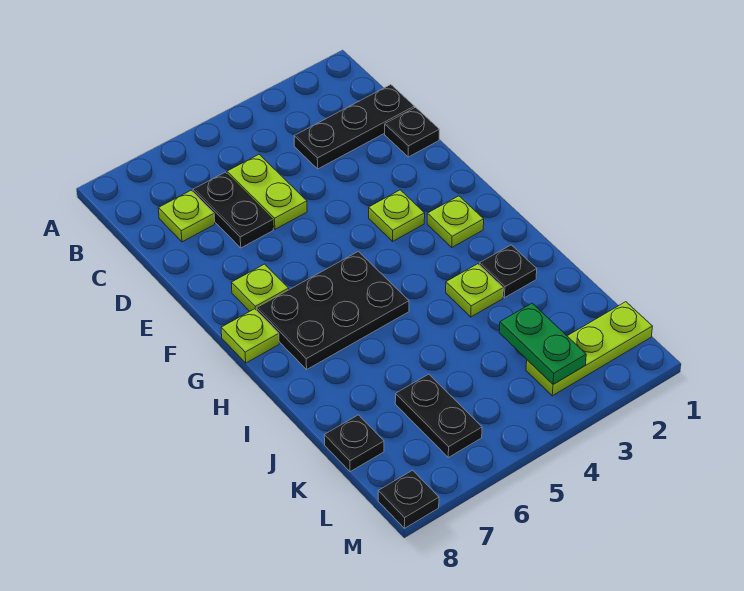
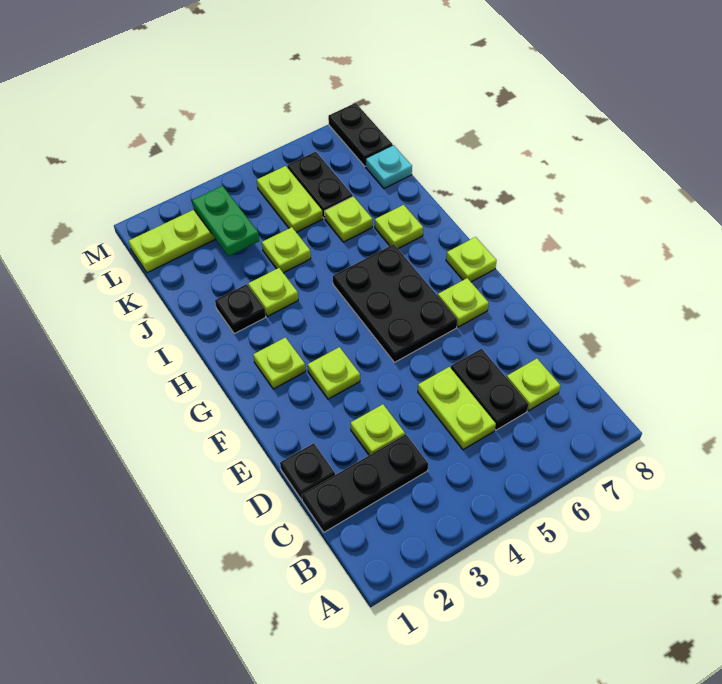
none -> lime plate D3 level 1
black plate G5:H7 level 1 -> black plate F5:H6 level 1
none -> lime plate I7 level 1
none -> lime plate J4 level 1
none -> lime plate J6 level 1
none -> lime plate K5:L5 level 1
black plate K8 level 1 -> cyan plate K8 level 1
black plate M8 level 1 -> black plate L8:M8 level 1

